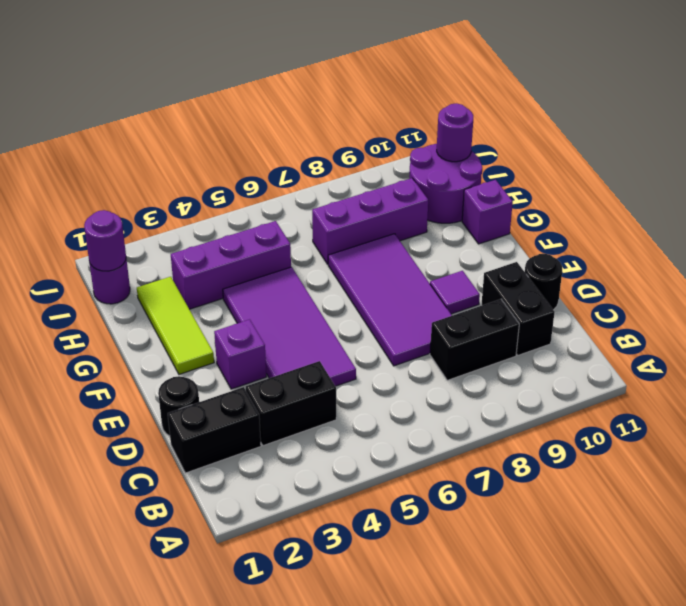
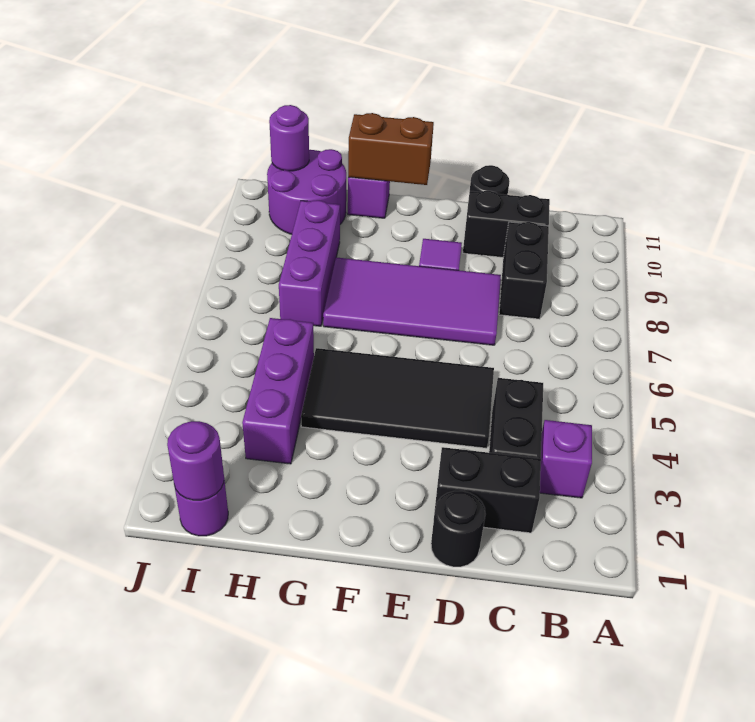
black brick C1:C2 level 1 -> black brick C2:D2 level 1
purple tile D4:G5 level 1 -> black tile D4:G5 level 1
purple brick E3 level 1 -> purple brick B3 level 1
lime tile F2:H2 level 1 -> none
none -> brown brick F11:G11 level 2

